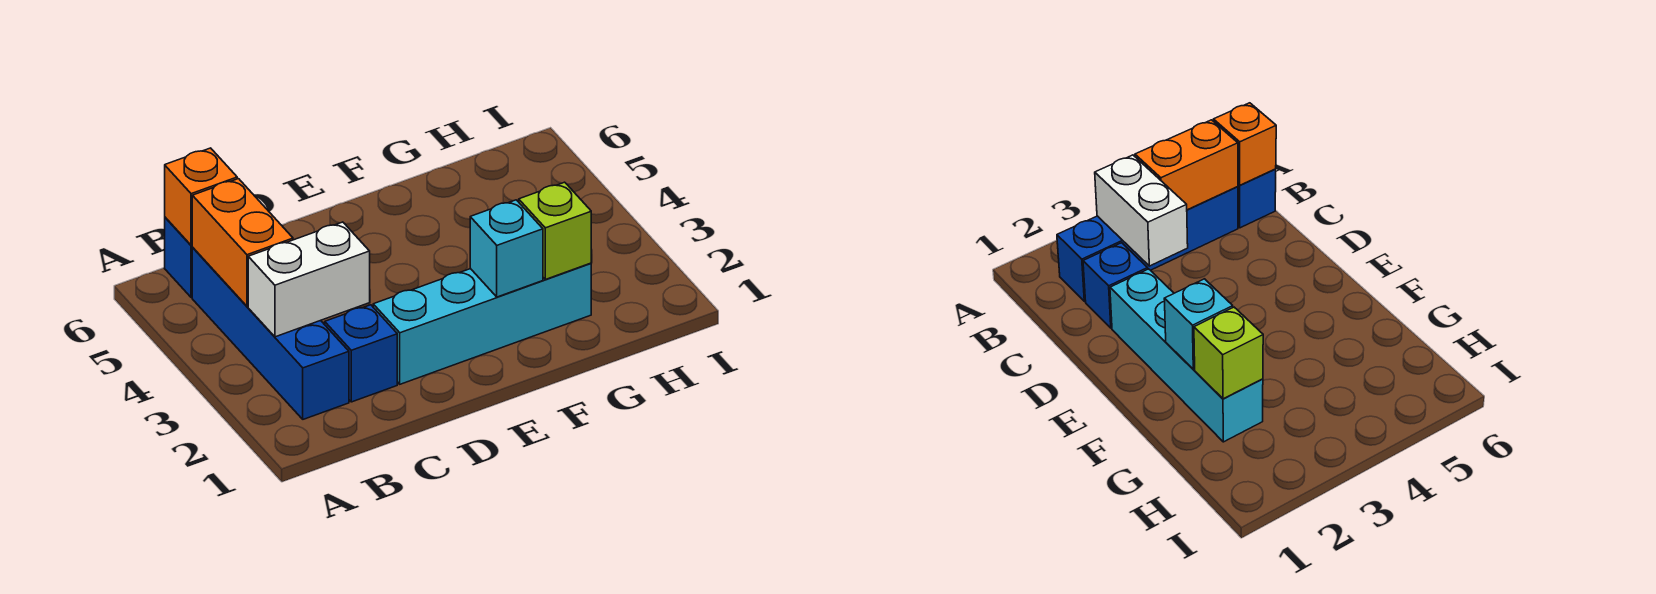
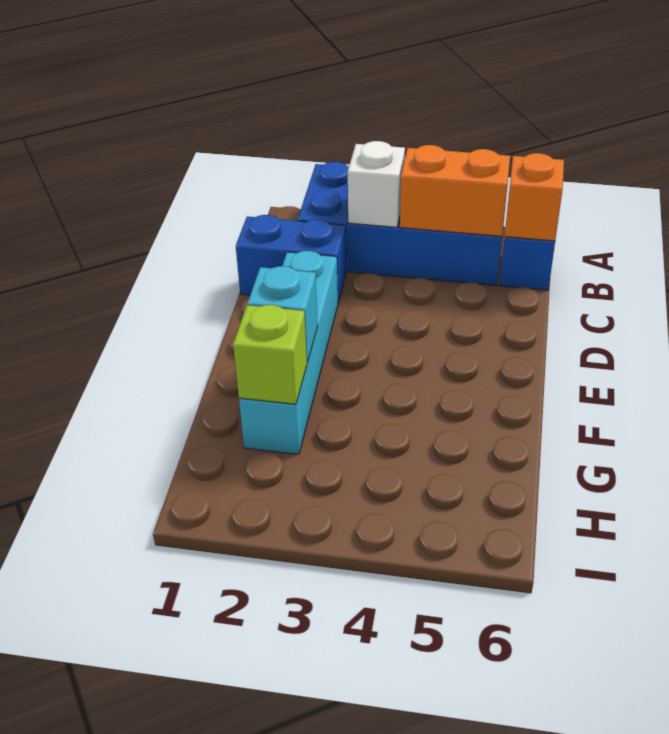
blue brick B2:B5 level 1 -> blue brick A2:B5 level 1
white brick B3:C3 level 2 -> white brick B3 level 2
blue brick C2 level 1 -> blue brick C1:C2 level 1

